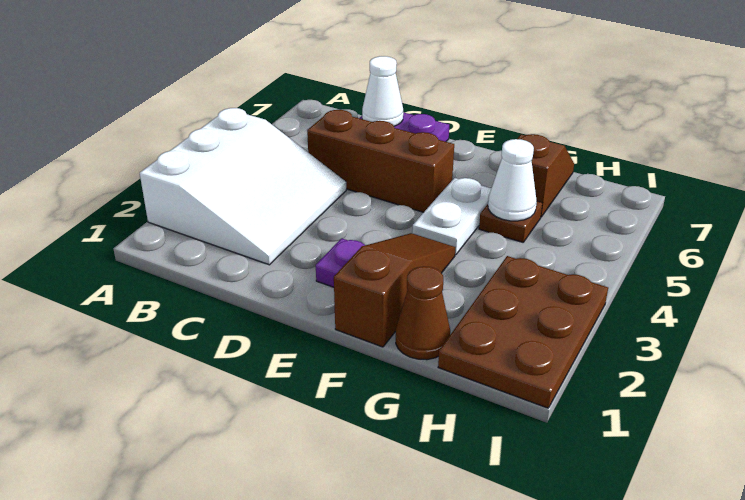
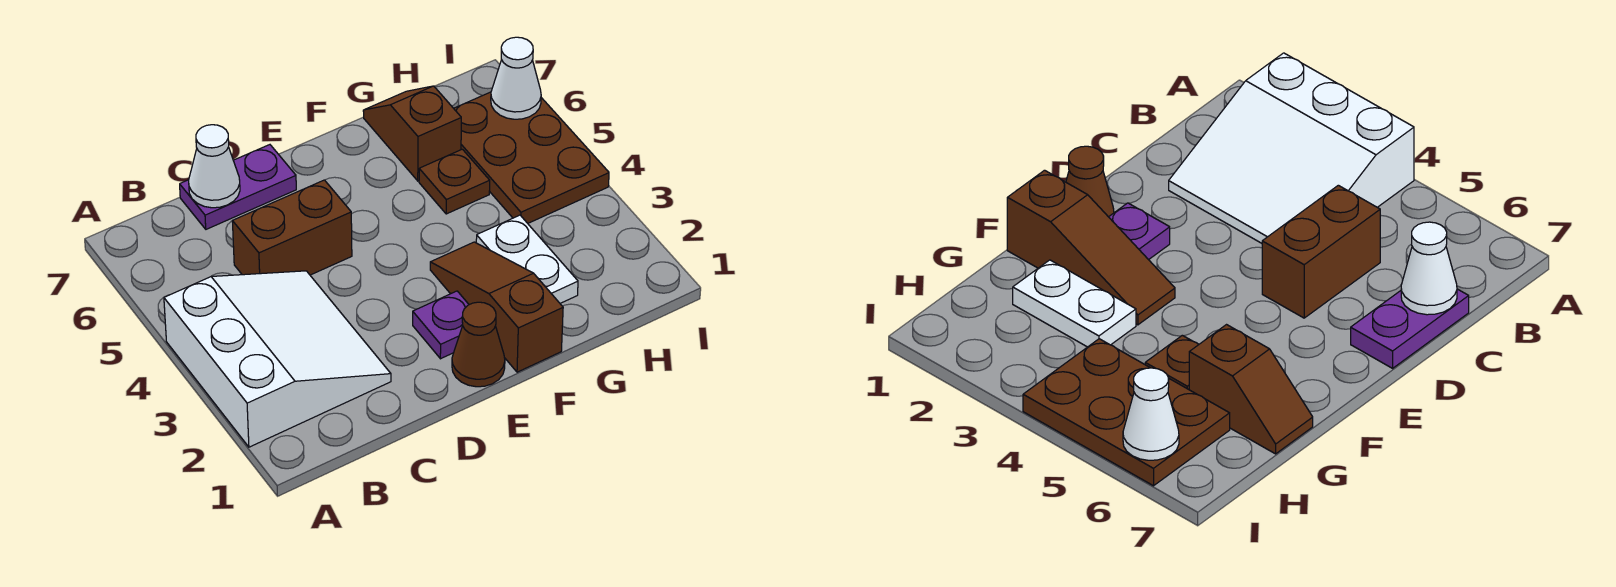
brown brick C5:E5 level 1 -> brown brick C5:D5 level 1
white plate F4:F5 level 1 -> white plate G2:G3 level 1
brown cone G1 level 1 -> brown cone E1 level 1
white cone G5 level 2 -> white cone I6 level 2
brown plate H1:I3 level 1 -> brown plate H4:I6 level 1

